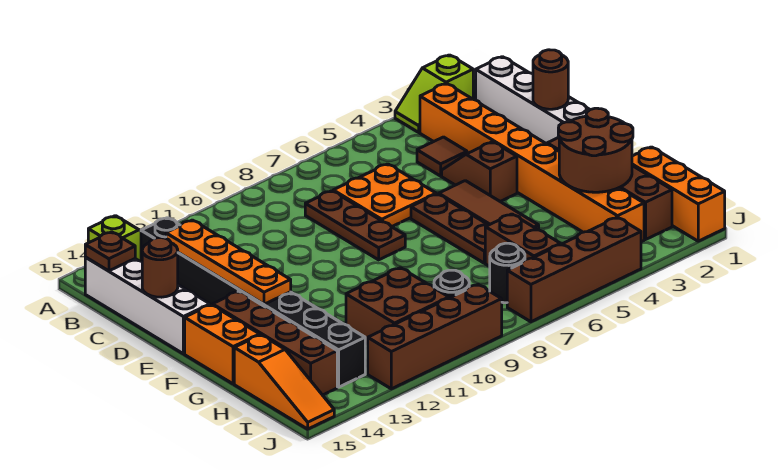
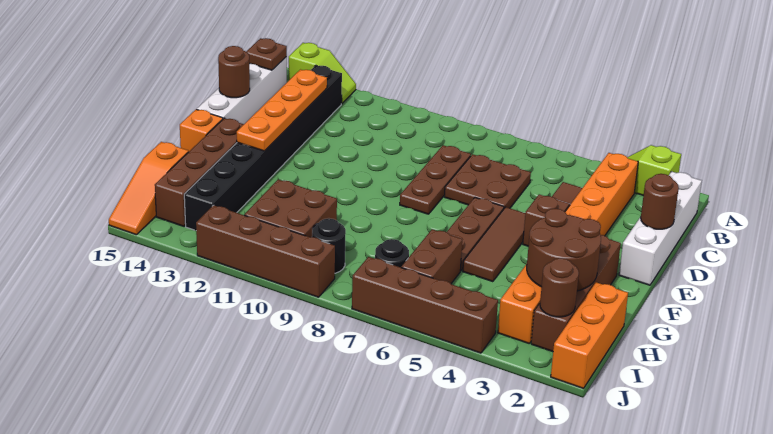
orange plate C6:D7 level 1 -> brown plate C6:D7 level 1
orange brick F15:G15 level 1 -> orange brick F15 level 1
none -> brown round brick I2 level 2

